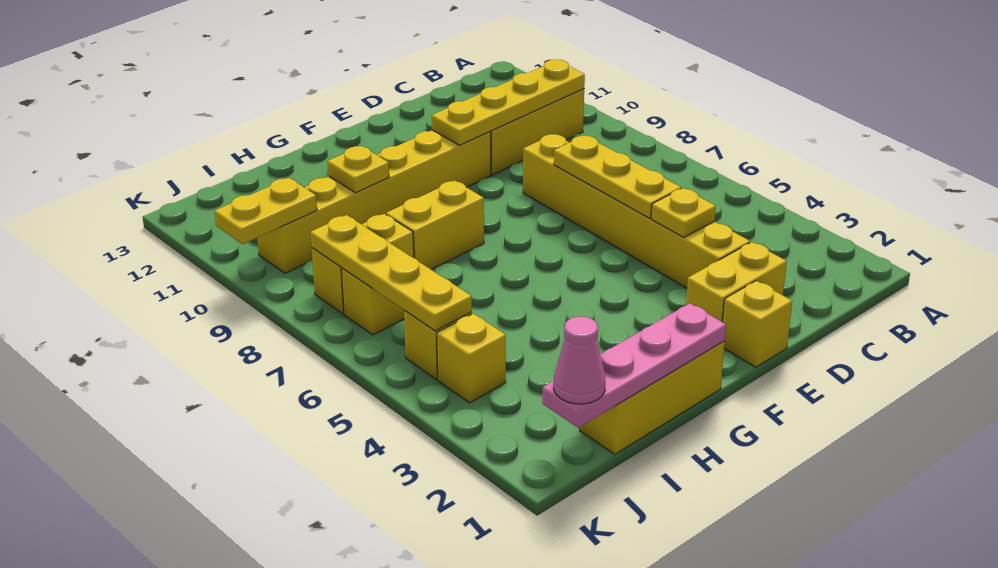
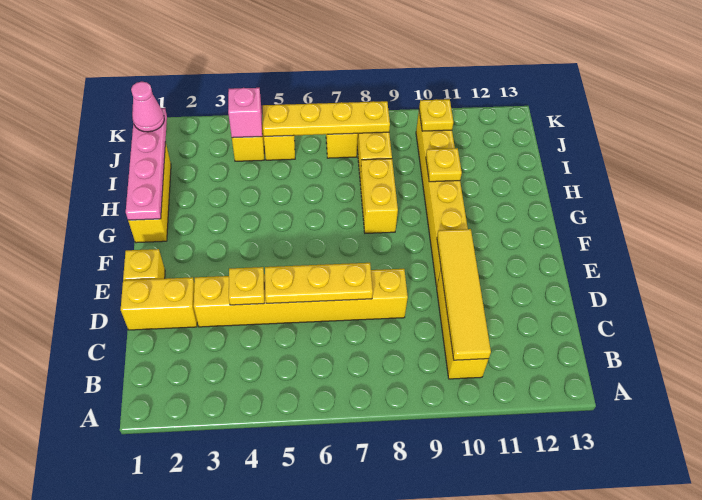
yellow plate B10:E10 level 2 -> yellow tile B10:E10 level 2
yellow brick D2:E2 level 1 -> yellow brick D1:D2 level 1
none -> pink brick J4 level 2
yellow plate J10:K10 level 2 -> yellow plate J10 level 2

